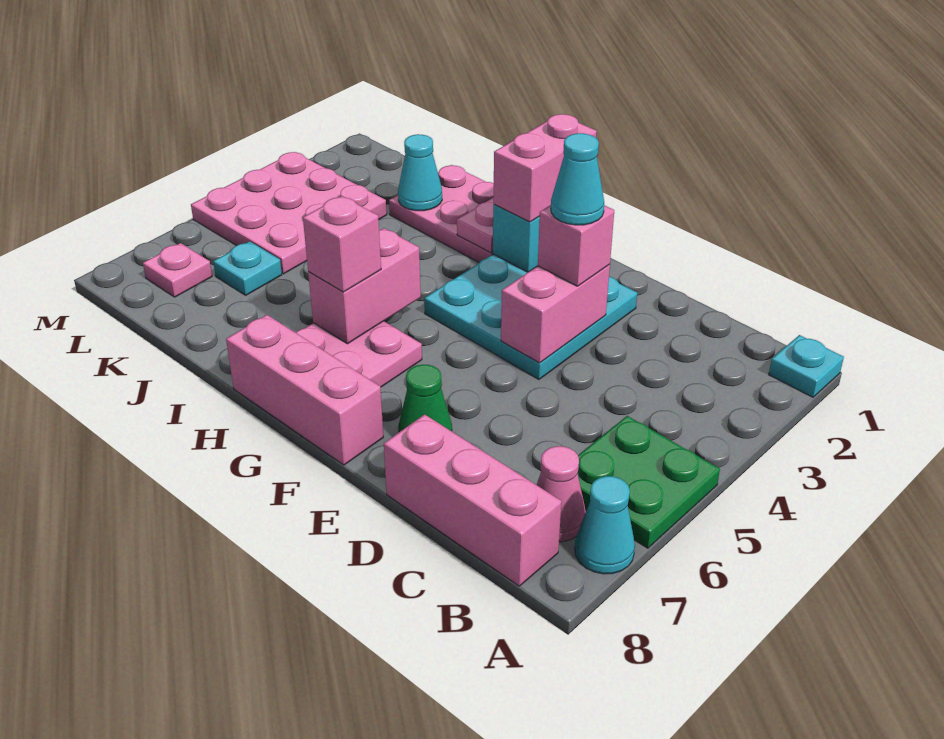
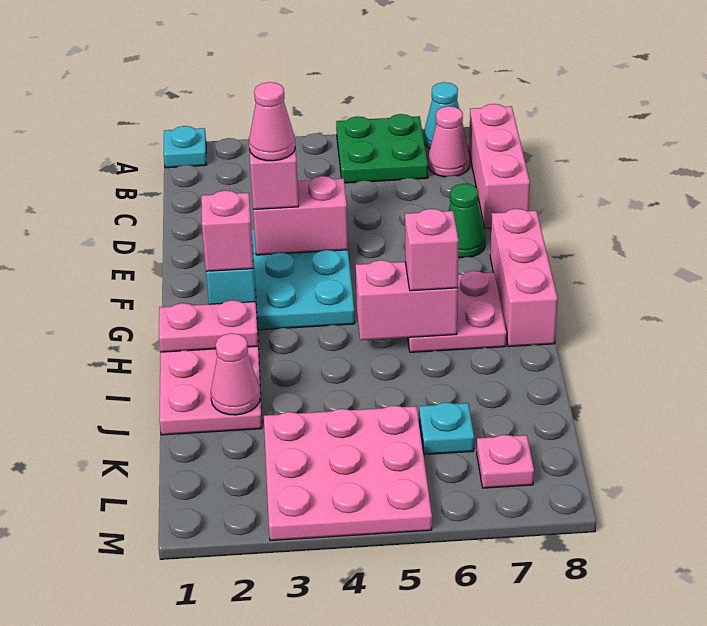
cyan cone E3 level 4 -> pink cone E3 level 4
pink brick G1:G2 level 3 -> pink brick G2 level 3
cyan cone J2 level 2 -> pink cone J2 level 2

